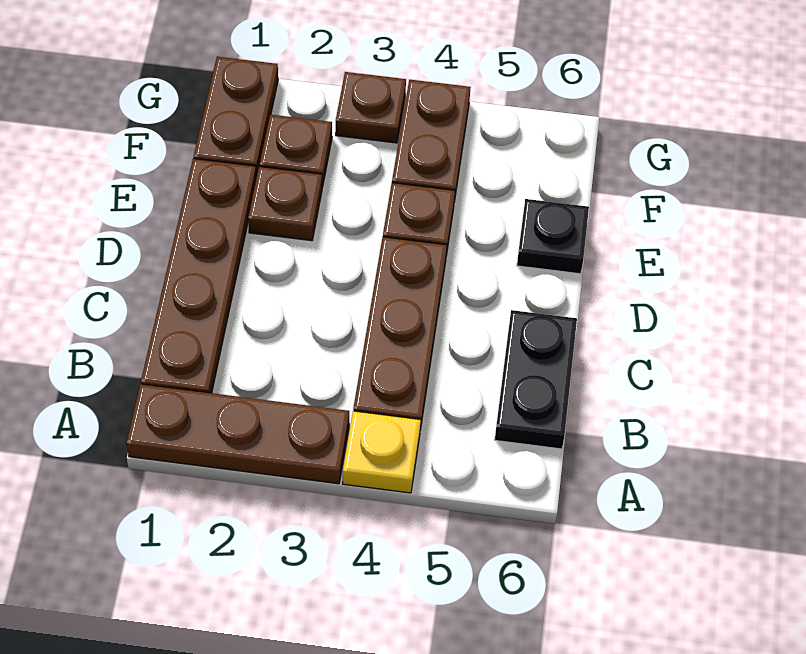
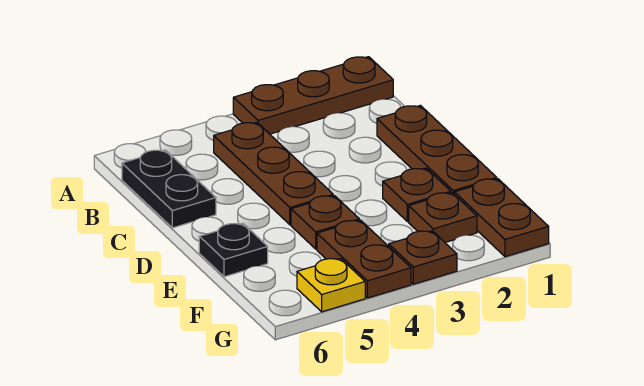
yellow plate A4 level 1 -> yellow plate G5 level 1
brown plate B1:E1 level 1 -> brown plate C1:E1 level 1

